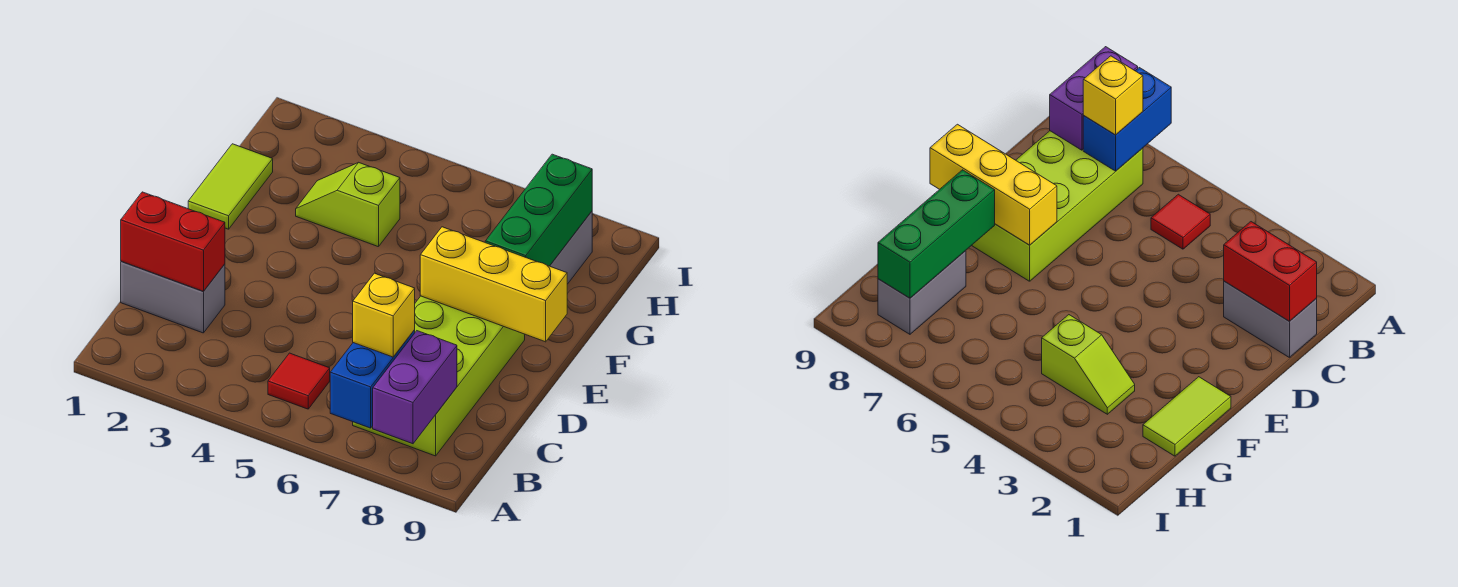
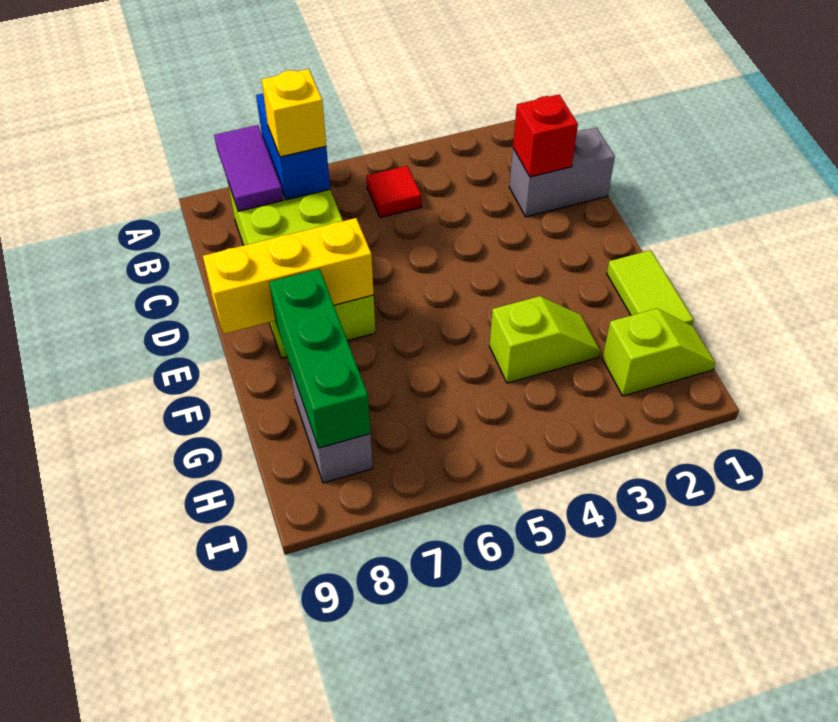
purple brick A8:B8 level 2 -> purple tile A8:B8 level 2
red brick C1:C2 level 2 -> red brick C2 level 2
none -> lime slope H1:H2 level 1 top 2

